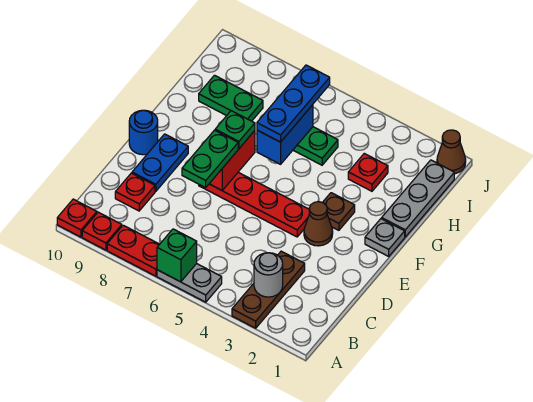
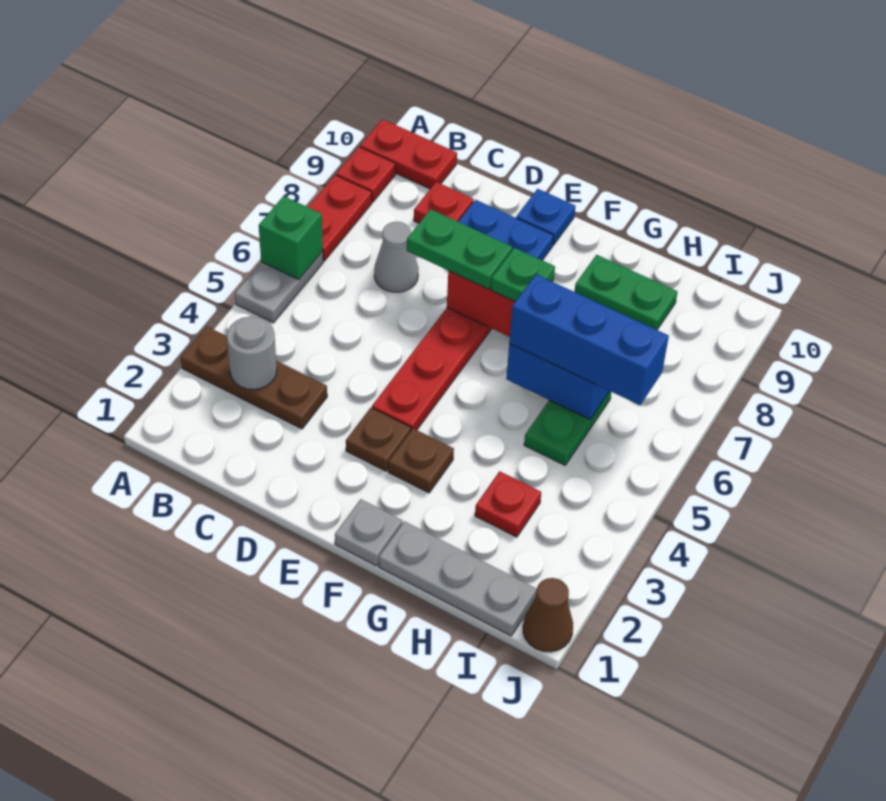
red plate A10 level 1 -> red plate A10:B10 level 1
none -> grey cone C7 level 1
brown cone E3 level 1 -> brown plate E3 level 1
blue round brick E10 level 1 -> blue plate E10 level 1
blue plate G6:I6 level 3 -> blue brick G6:I6 level 3
green plate H8:H9 level 1 -> green plate G9:H9 level 1

